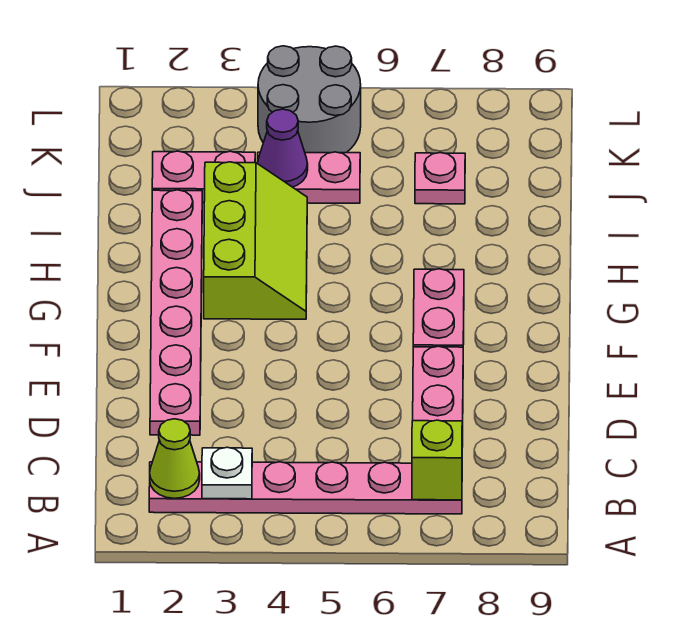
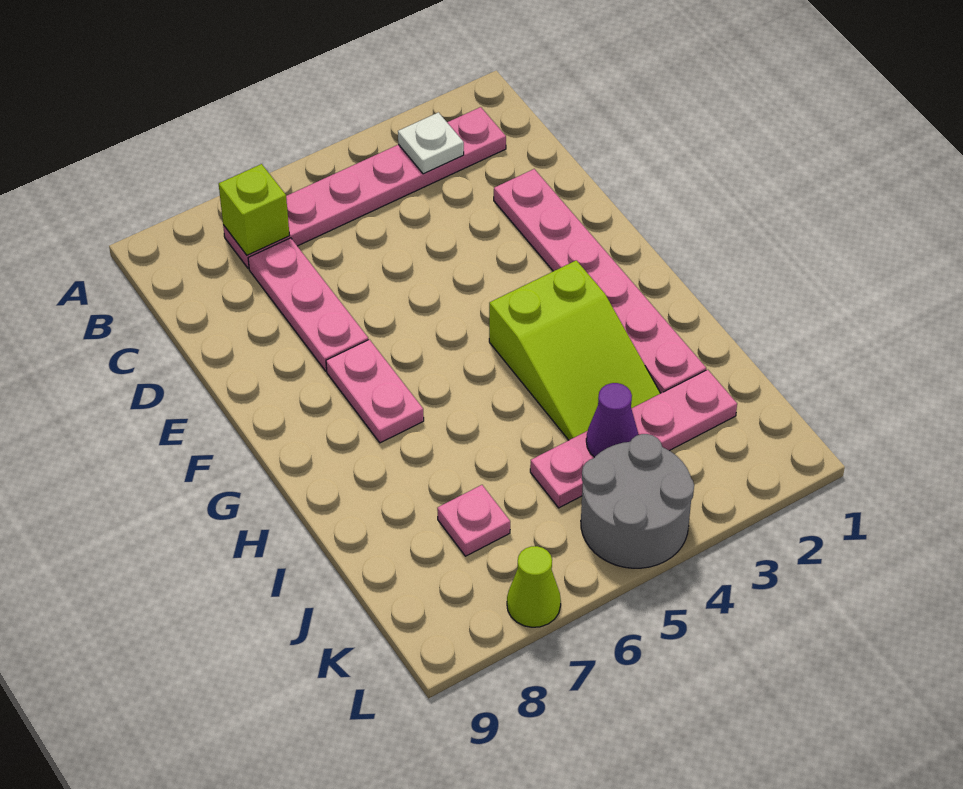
lime cone B2 level 2 -> lime cone L7 level 1
lime slope G3:I4 level 1 top 3 -> lime slope G3:I4 level 1 top G

